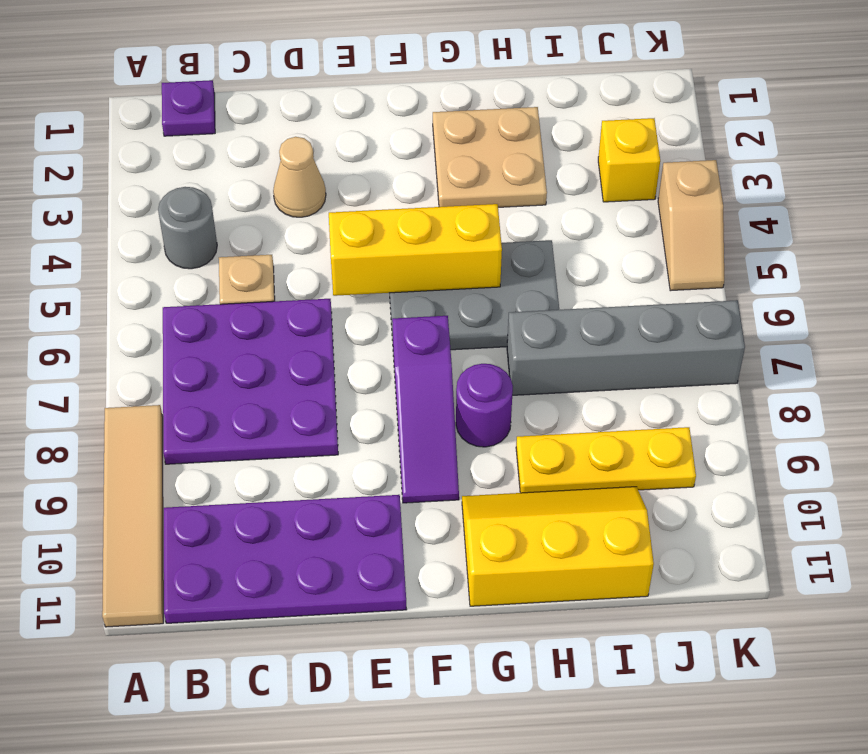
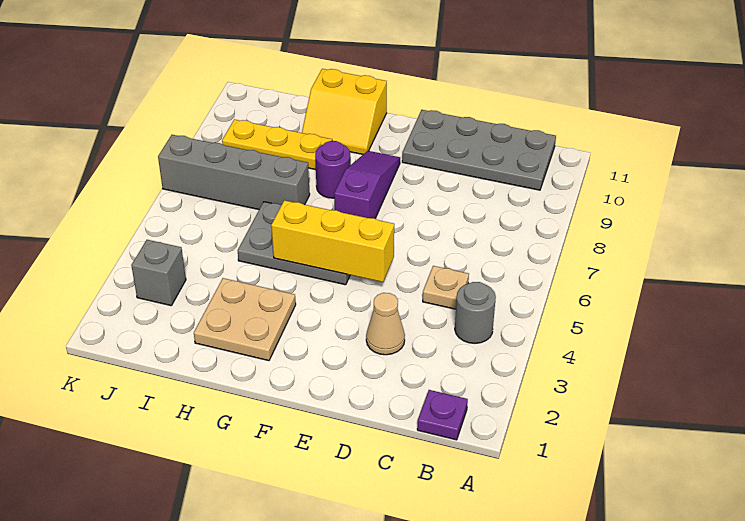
tan tile A8:A11 level 1 -> none
purple plate B6:D8 level 1 -> none
purple plate B10:E11 level 1 -> grey plate B10:E11 level 1
yellow slope G10:I11 level 1 top 11 -> yellow slope G10:H11 level 1 top 11
yellow brick J3 level 1 -> grey brick J3 level 1
tan slope K4:K5 level 1 top 4 -> none

